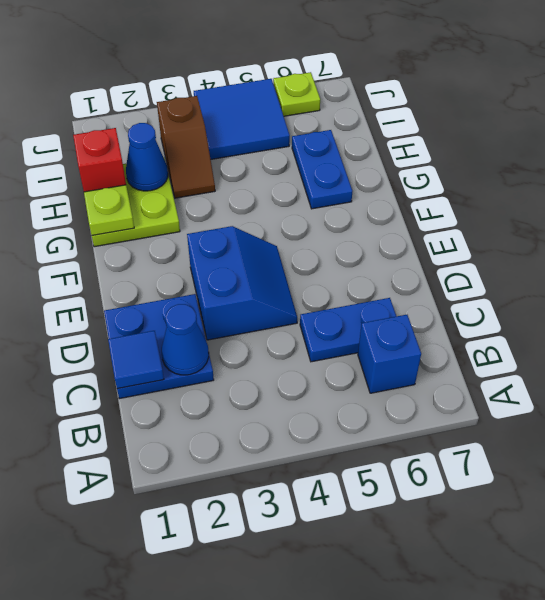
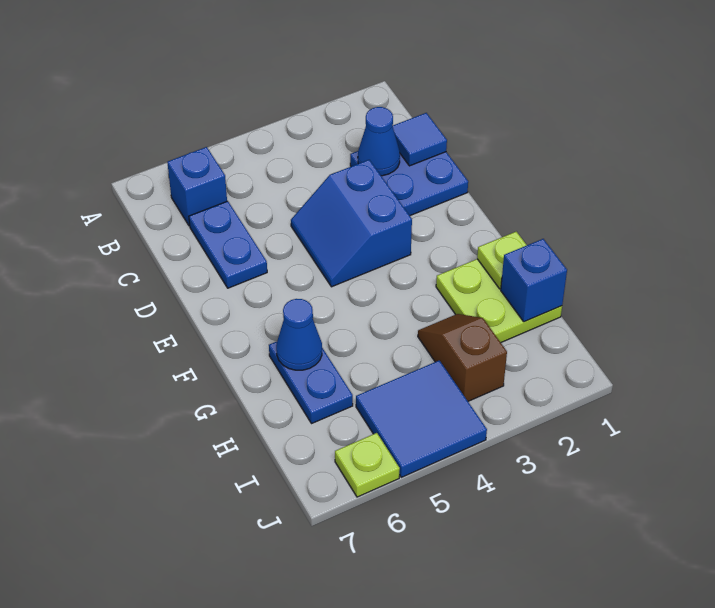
blue plate C5:C6 level 1 -> blue plate C6:D6 level 1
red brick H1 level 2 -> blue brick H1 level 2
blue cone H2 level 2 -> blue cone G6 level 2

